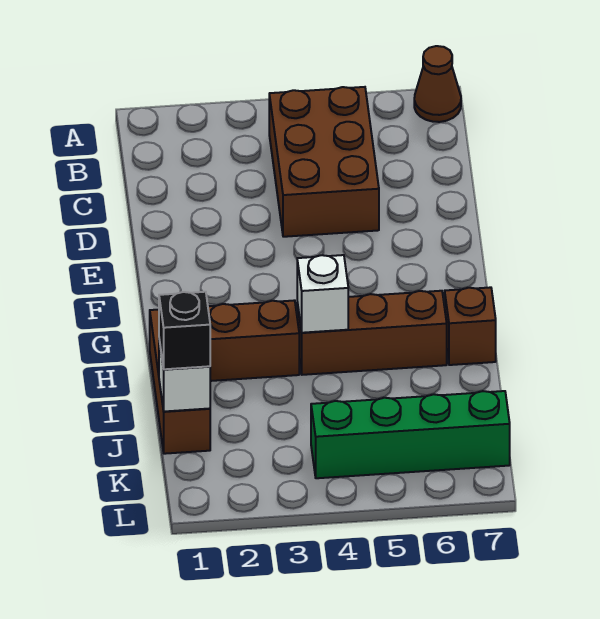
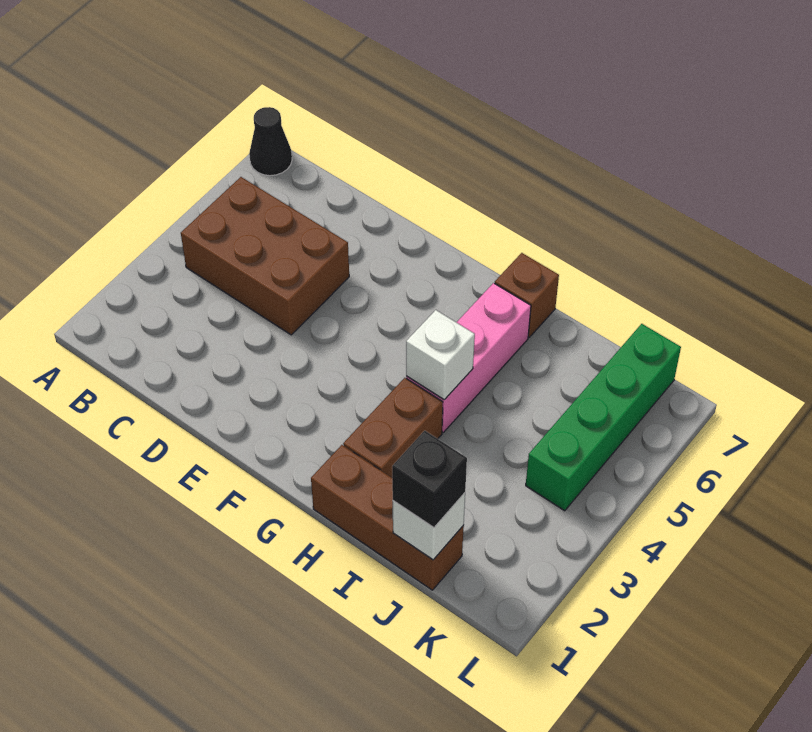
brown cone A7 level 1 -> black cone A7 level 1
brown brick H4:H6 level 1 -> pink brick H4:H6 level 1

